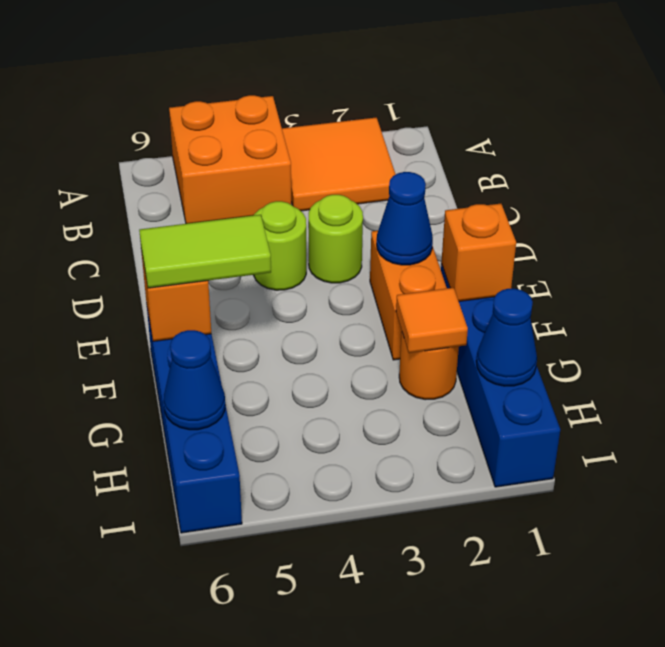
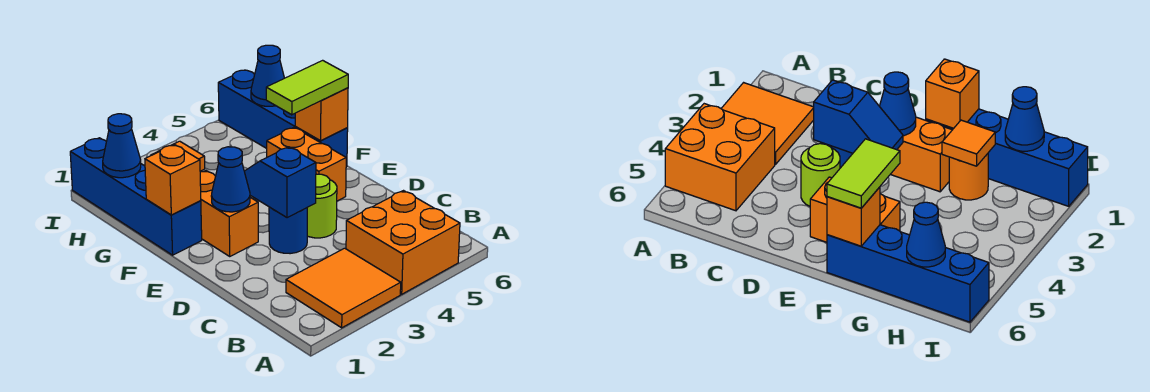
lime round brick D3 level 1 -> blue round brick D3 level 1
none -> blue slope D3:E3 level 2 top D
none -> orange brick E5:F5 level 1

